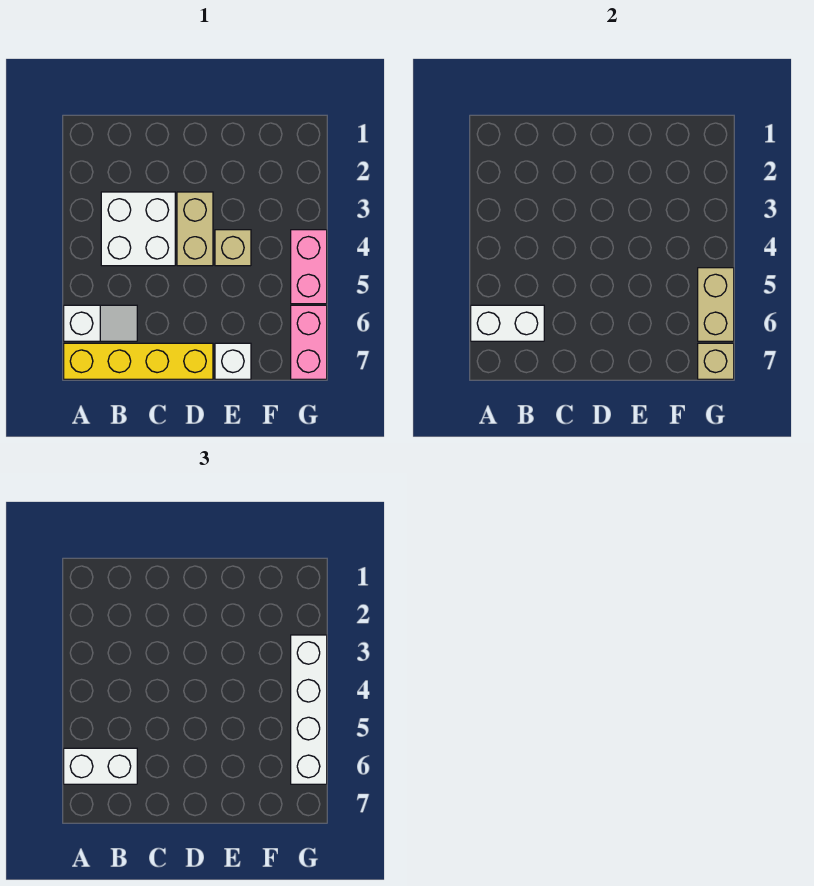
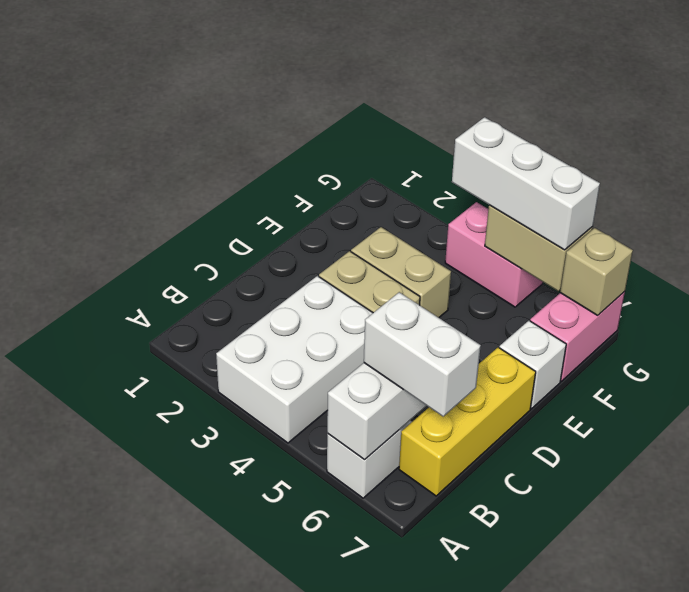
white brick A6:B6 level 3 -> white brick B6:B7 level 3
yellow brick A7:D7 level 1 -> yellow brick B7:D7 level 1
white brick B3:C4 level 1 -> white brick A3:C4 level 1
tan brick E4 level 1 -> tan brick E3:E4 level 1
white brick G3:G6 level 3 -> white brick G4:G6 level 3
pink brick G6:G7 level 1 -> pink brick F7:G7 level 1

